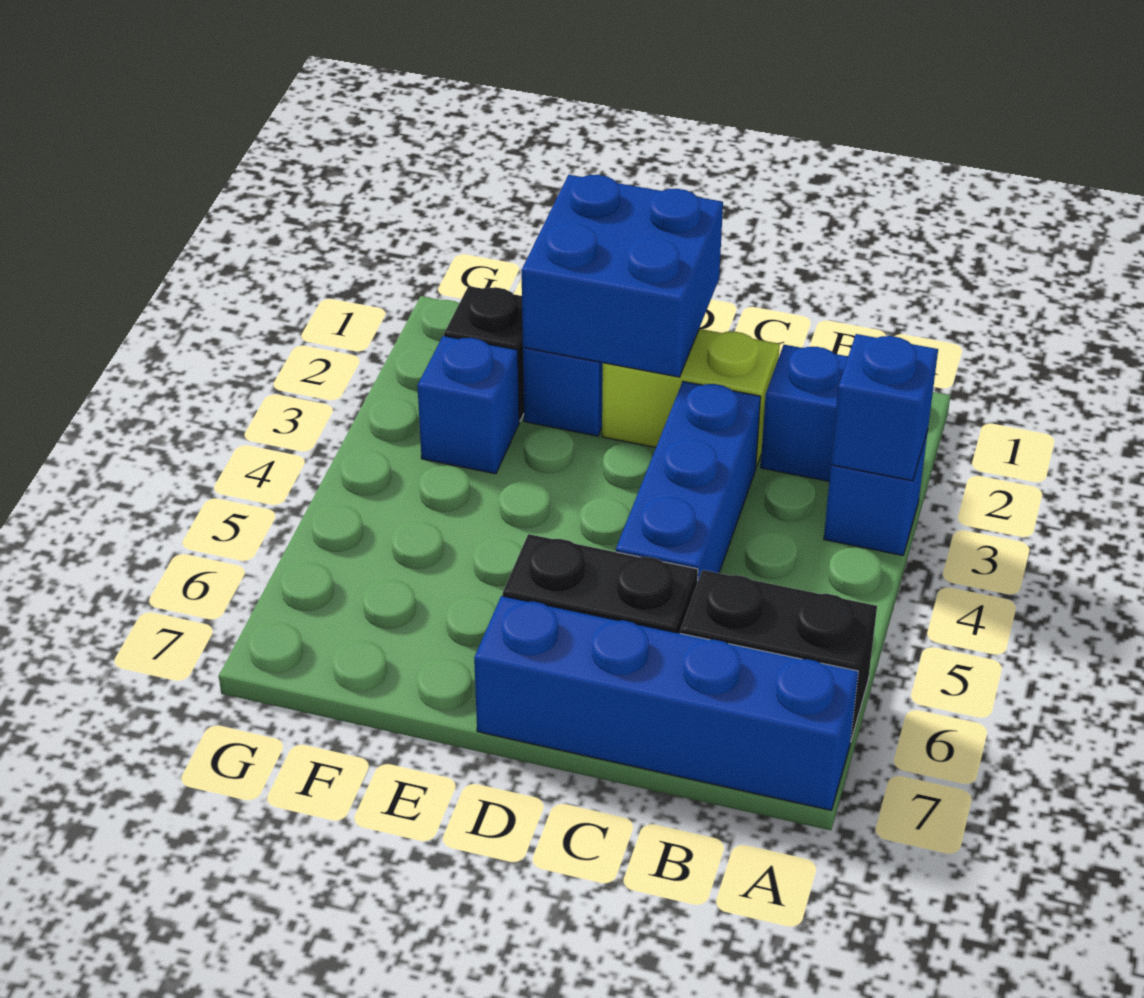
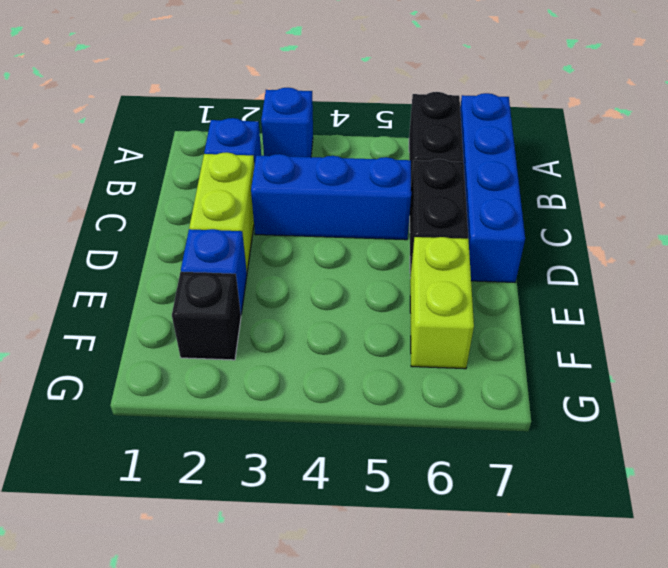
blue brick A3 level 2 -> none
blue brick D1:E2 level 2 -> none
none -> lime brick E6:F6 level 1
blue brick F3 level 1 -> none

